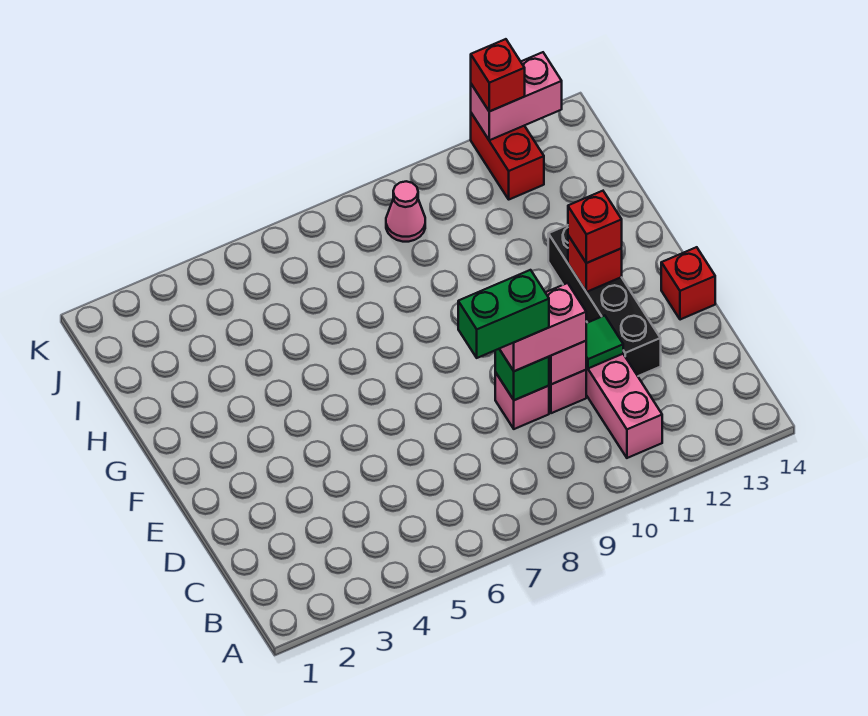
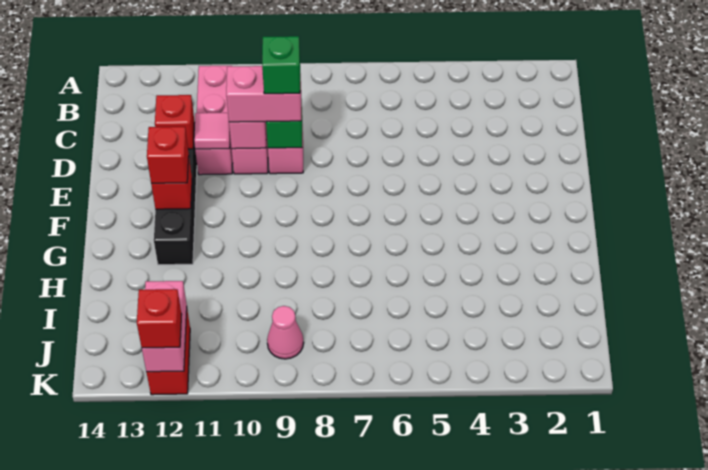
green brick D8:D9 level 4 -> green brick D9 level 4
green tile D11 level 2 -> pink tile D11 level 2
red brick E14 level 1 -> red brick D12 level 2
pink brick K12:K13 level 2 -> pink brick J12:K12 level 2

